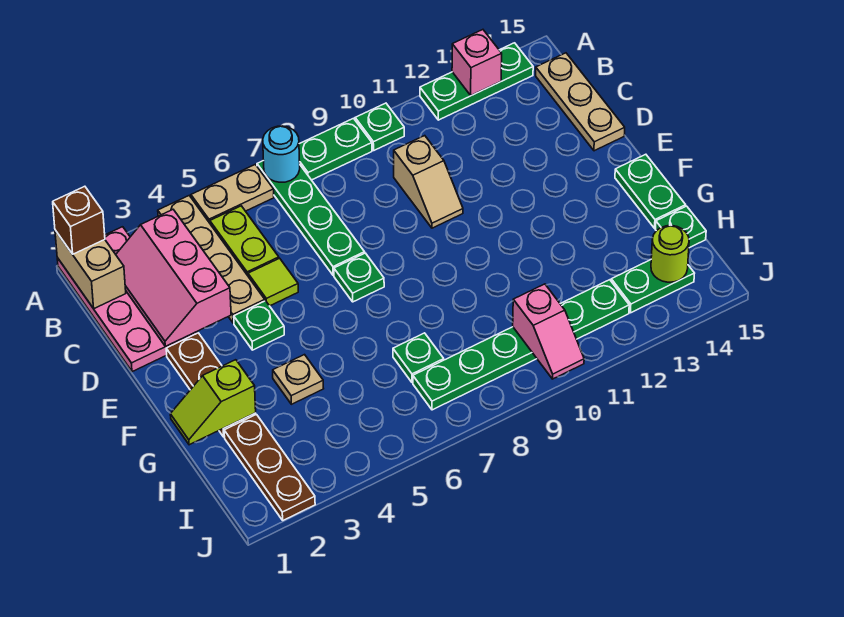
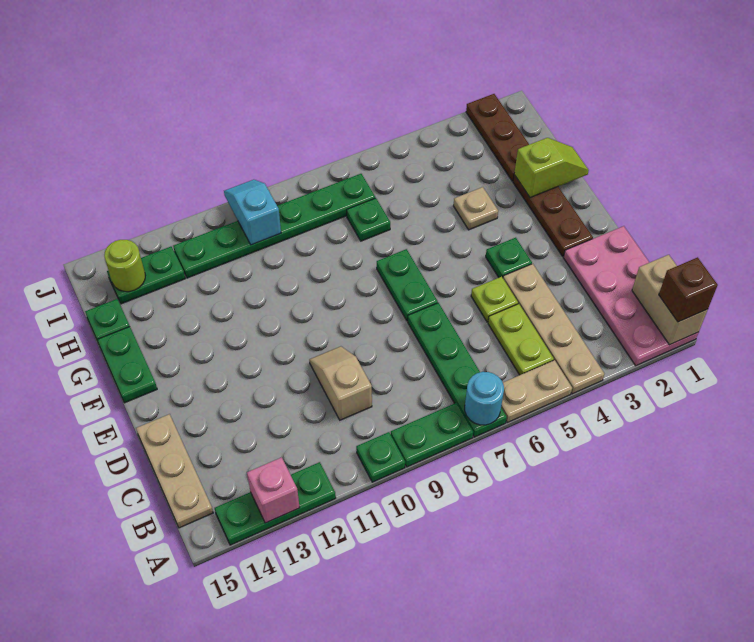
pink slope B2:D3 level 2 top 3 -> none
lime tile D5 level 1 -> lime plate D5 level 1
green plate E7 level 1 -> green plate E7:F7 level 1
pink slope I10:J10 level 2 top I -> cyan slope I10:J10 level 2 top I

